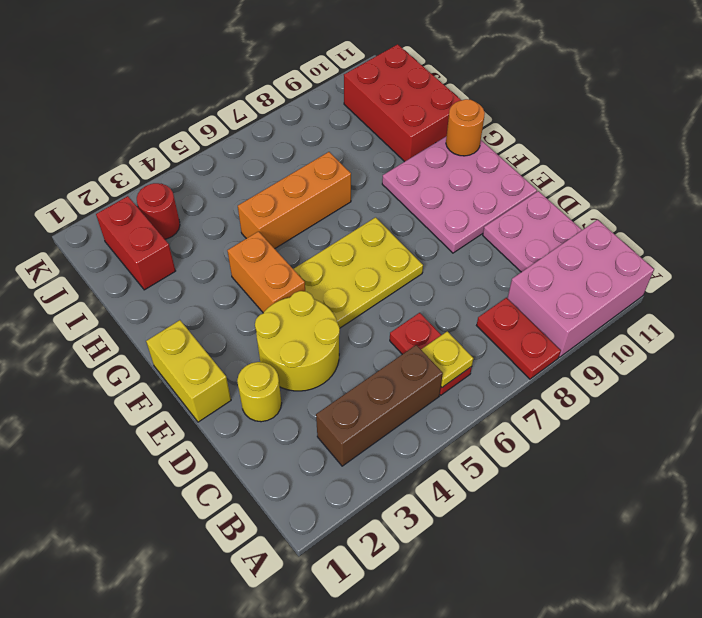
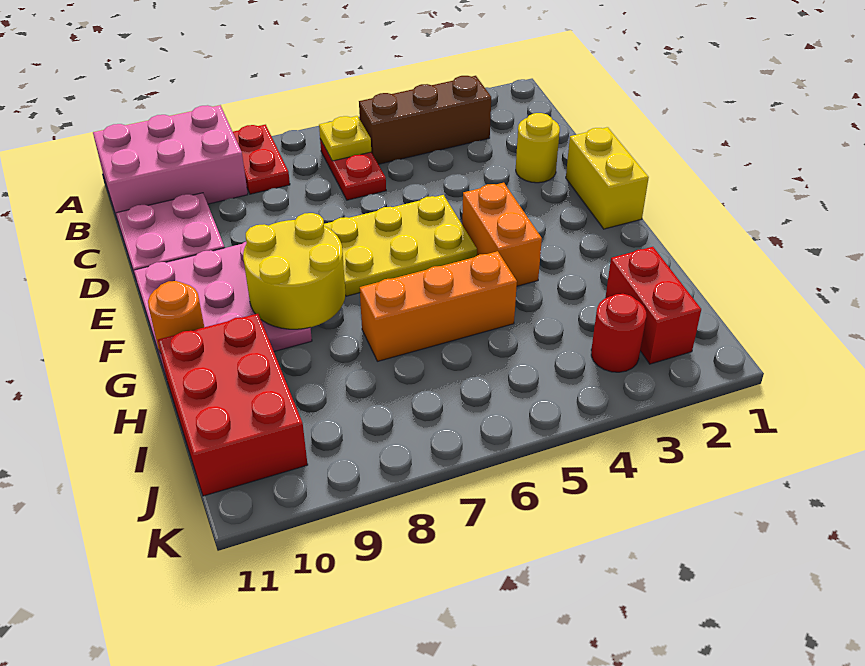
yellow round brick D3:E4 level 1 -> yellow round brick F8:G9 level 2

